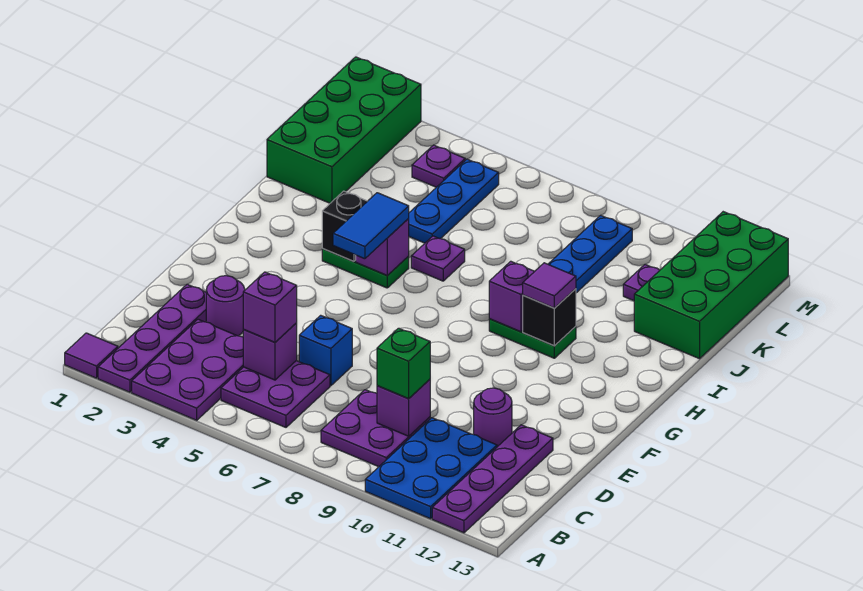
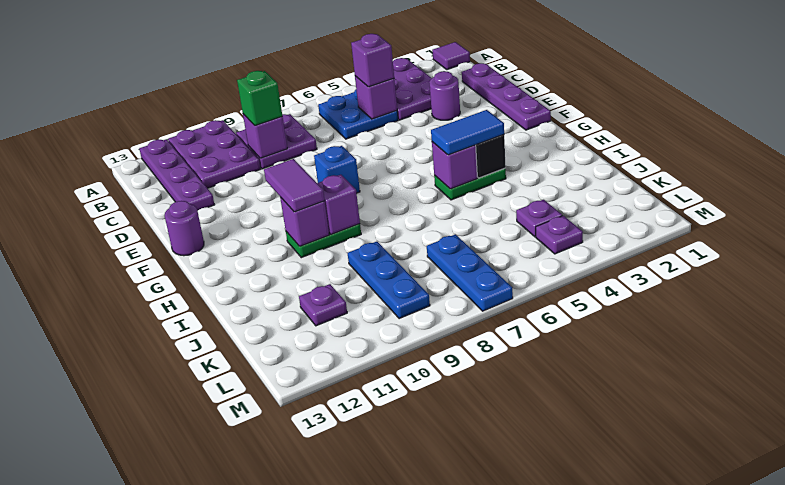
purple plate A2:D2 level 1 -> purple plate C1:F1 level 1
blue plate A10:C11 level 1 -> purple plate A10:C11 level 1
purple plate B5:C6 level 1 -> blue plate B5:C6 level 1
blue brick D6 level 1 -> blue brick F8 level 1
purple round brick D11 level 1 -> purple round brick F13 level 1
blue tile G5:H5 level 3 -> blue tile H4:H5 level 3
black brick H10 level 2 -> purple brick H10 level 2
purple tile H10 level 3 -> purple tile G10:H10 level 3
purple plate I6 level 1 -> purple plate K4 level 1
green brick J1:M2 level 1 -> none
blue plate J5:L5 level 1 -> blue plate K7:M7 level 1
green brick J12:M13 level 1 -> none

